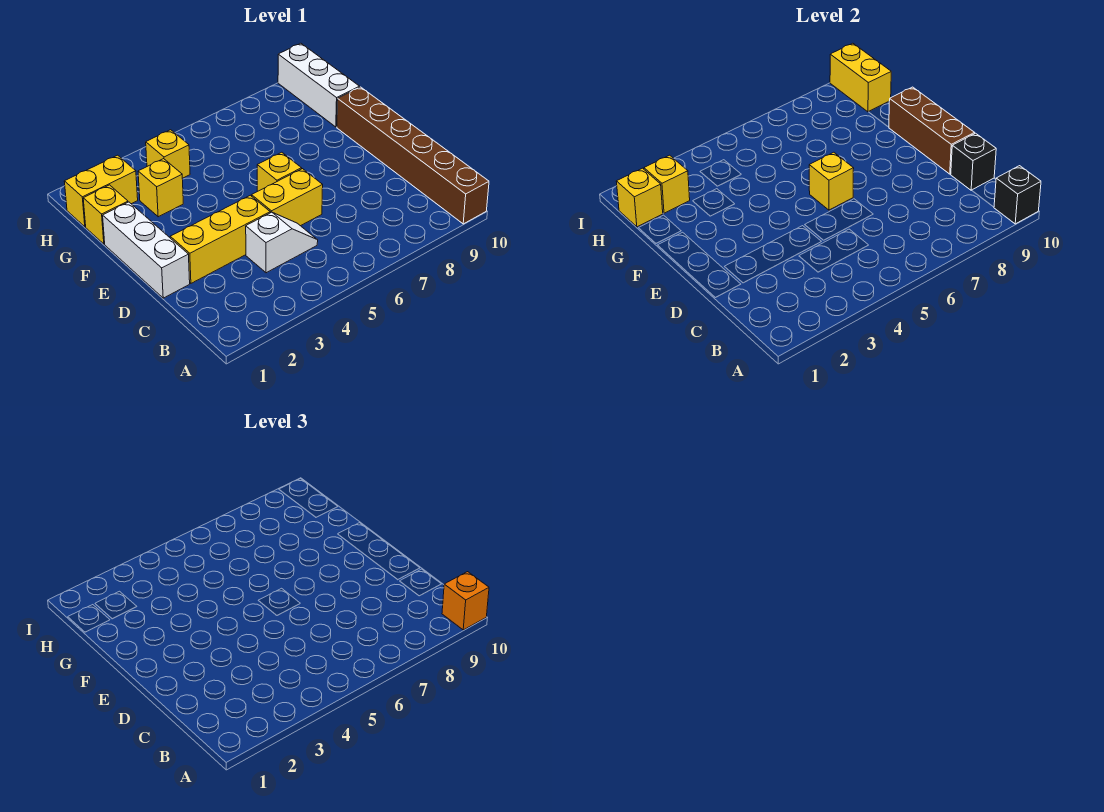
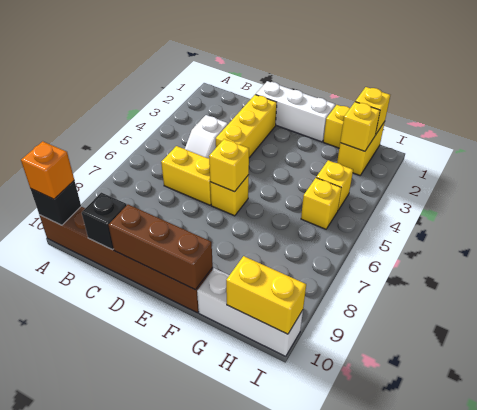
yellow brick D5:D6 level 1 -> yellow brick C6:D6 level 1
yellow brick G3 level 1 -> yellow brick H5 level 1

